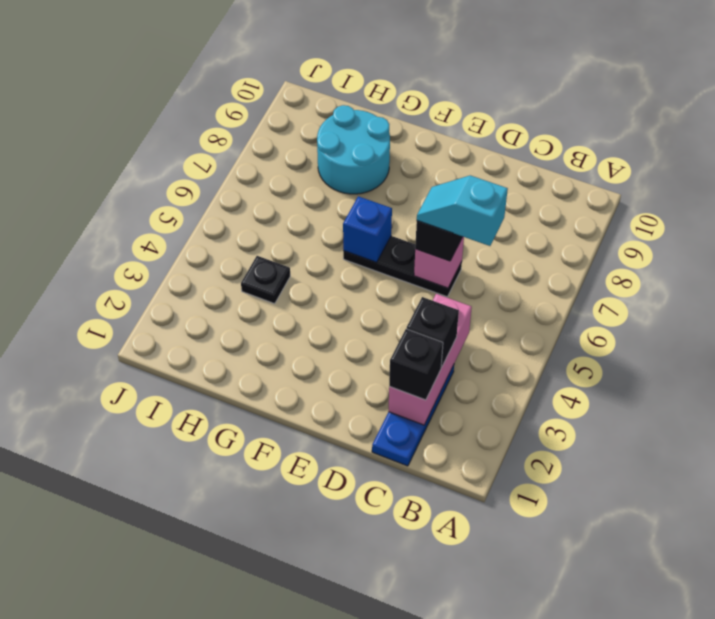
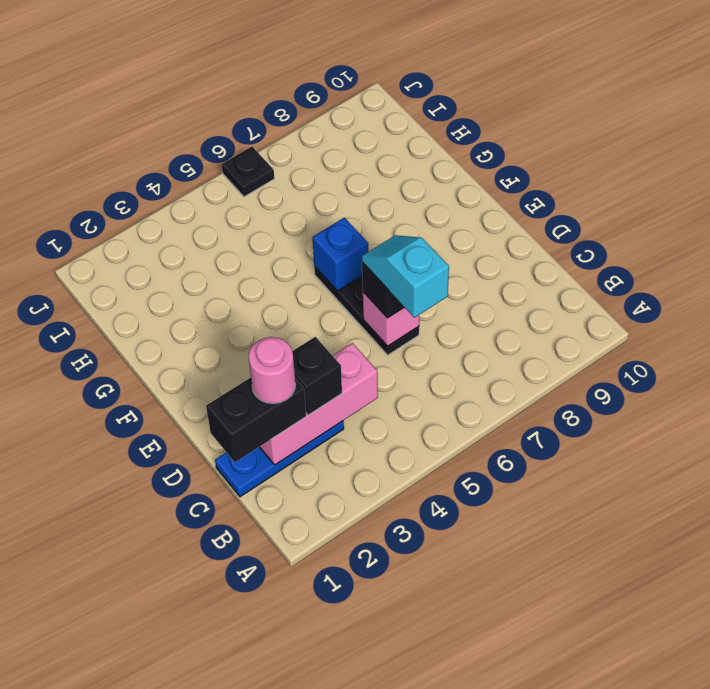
black brick C2 level 3 -> black brick C1:C2 level 3
none -> pink round brick C2 level 4
cyan round brick G8:H9 level 1 -> none
black plate H4 level 1 -> black plate J6 level 1

